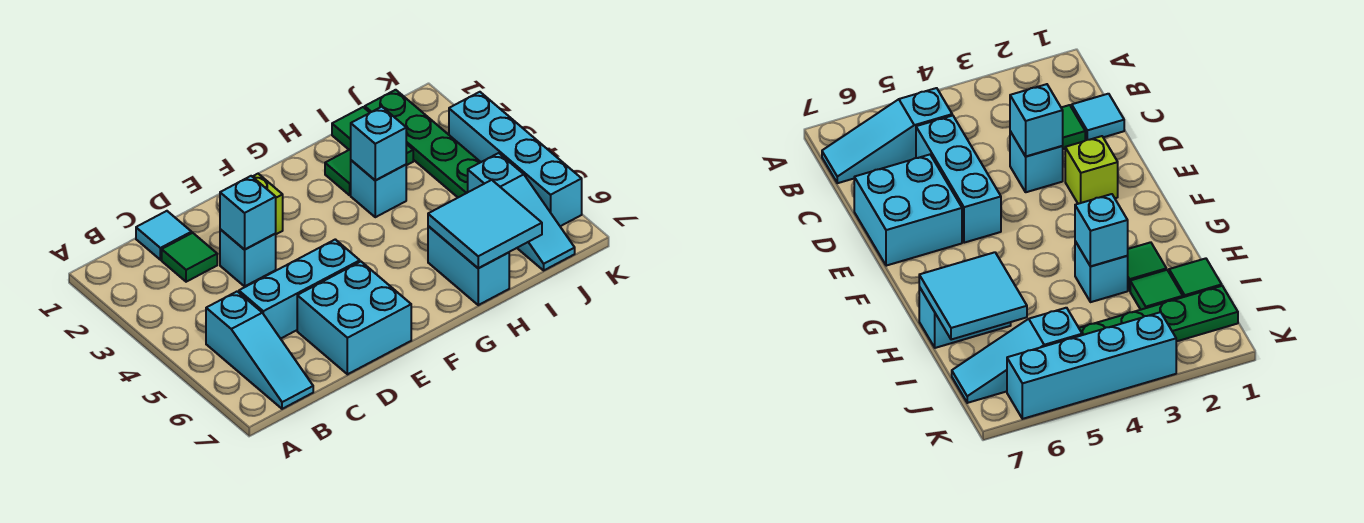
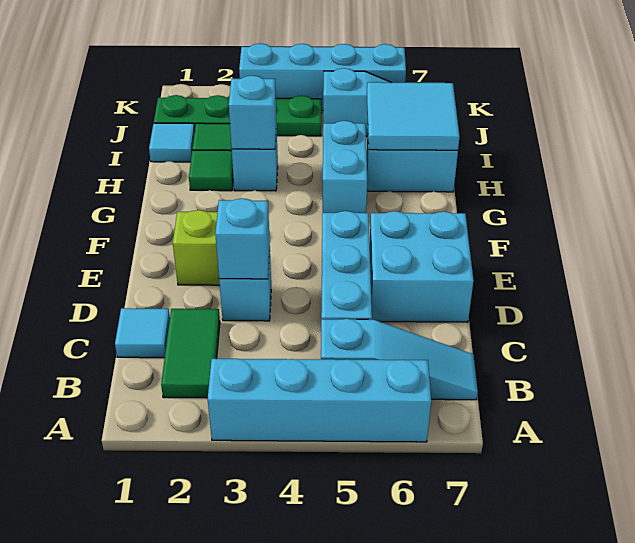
none -> cyan brick A3:A6 level 1
green tile C2 level 1 -> green tile B2:C2 level 1
none -> cyan brick G5:H5 level 1
green tile I1 level 1 -> cyan tile I1 level 1

